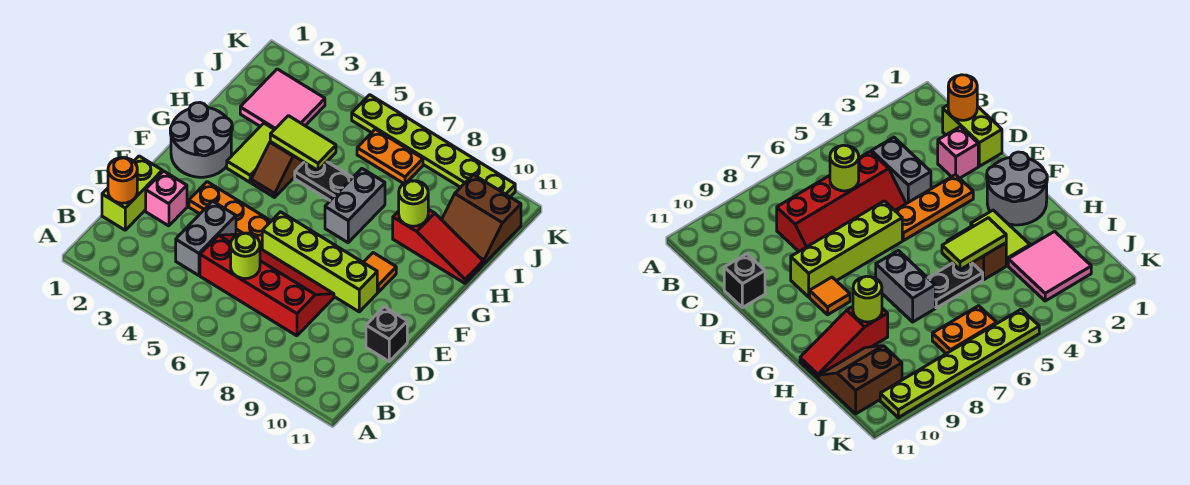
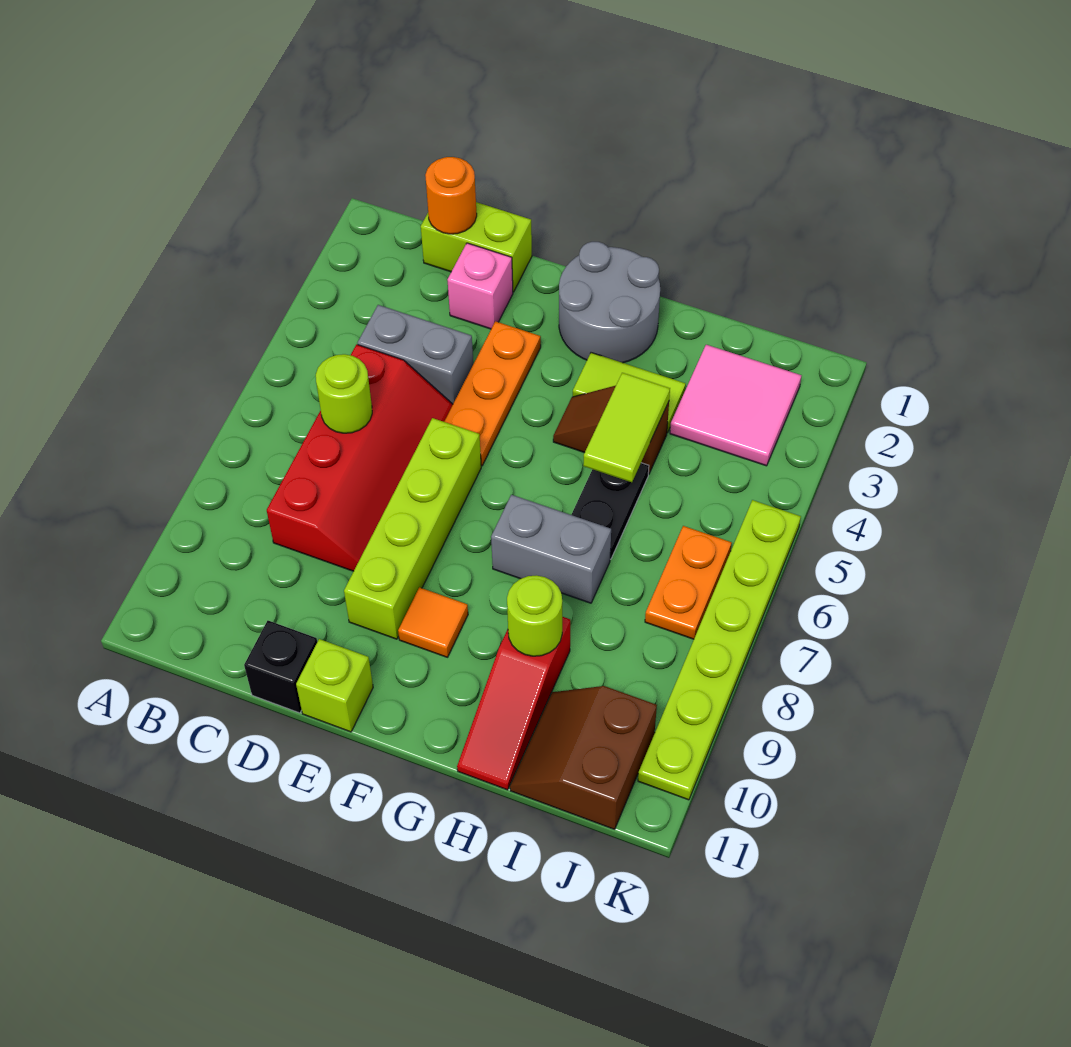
none -> lime brick E11 level 1

